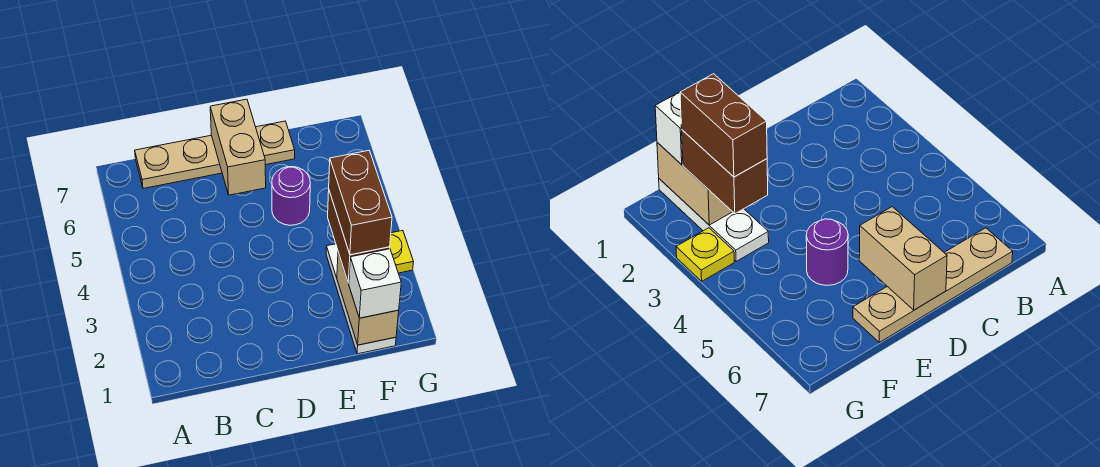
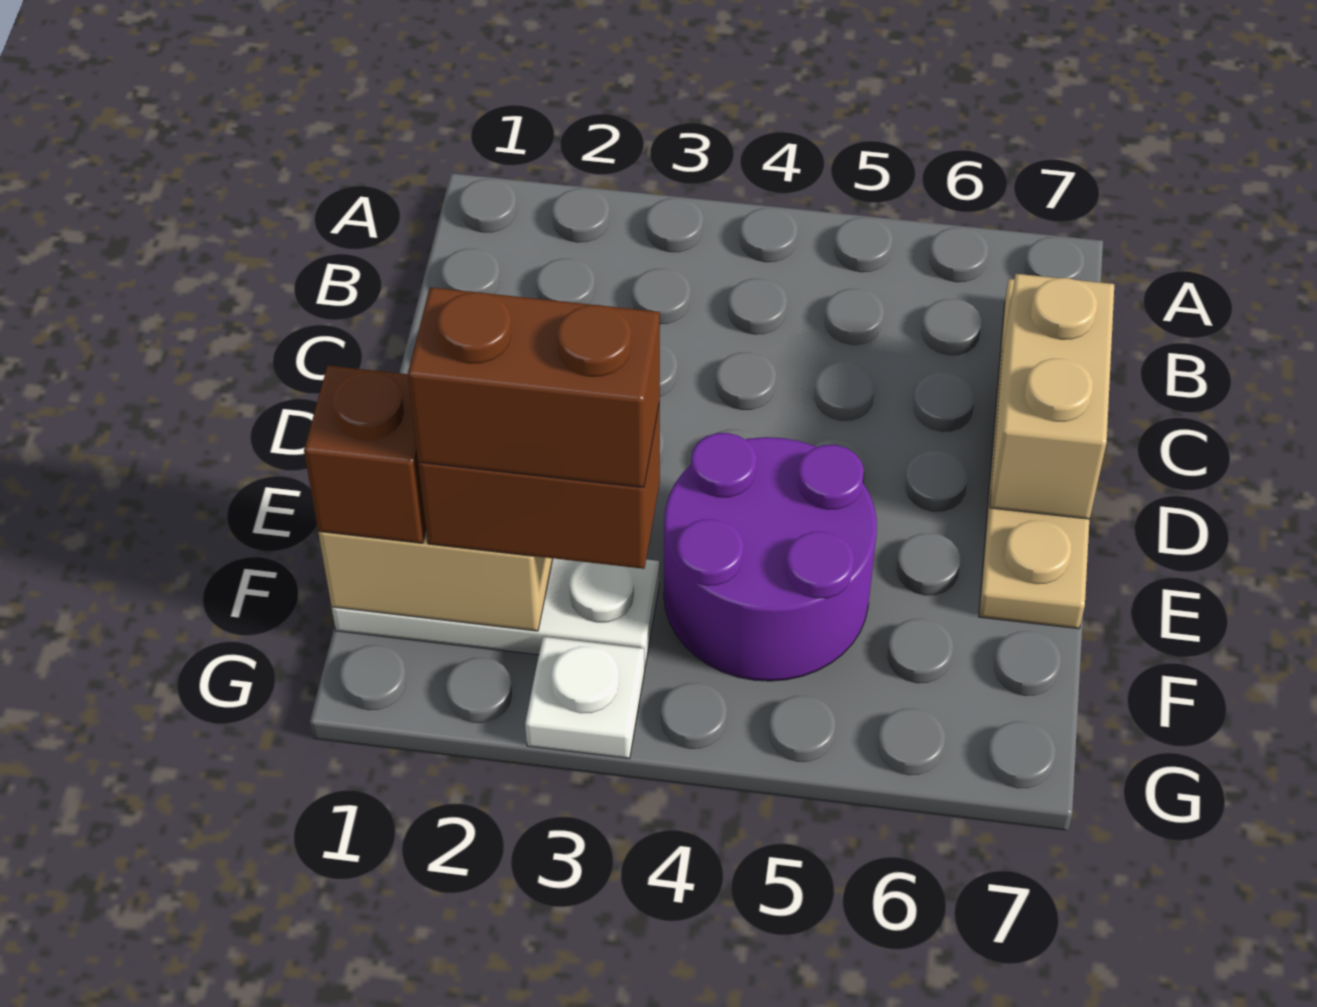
tan brick D6:D7 level 2 -> tan brick C7:D7 level 2
purple round brick E5 level 1 -> purple round brick E4:F5 level 1
white brick F1 level 3 -> brown brick F1 level 3
yellow plate G3 level 1 -> white plate G3 level 1

